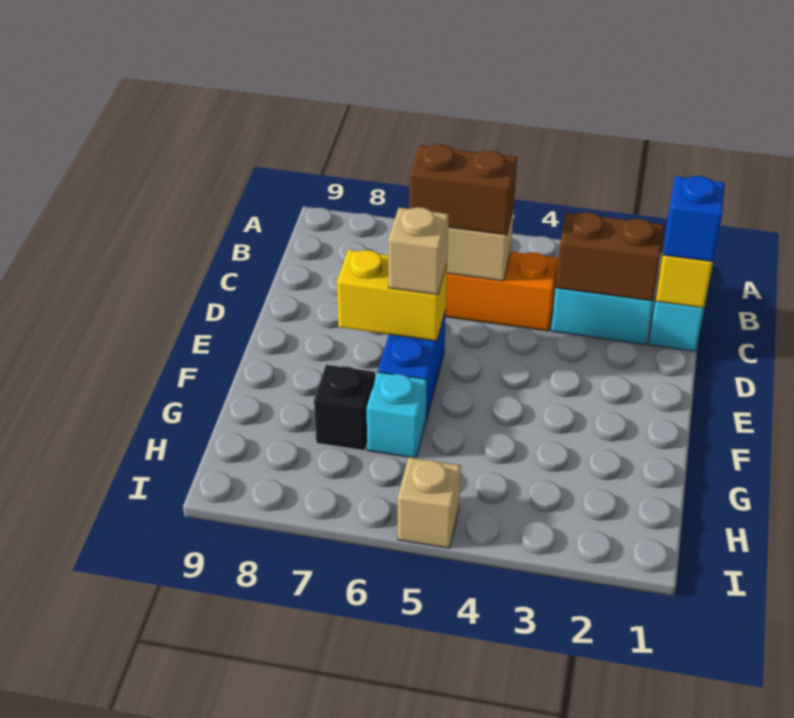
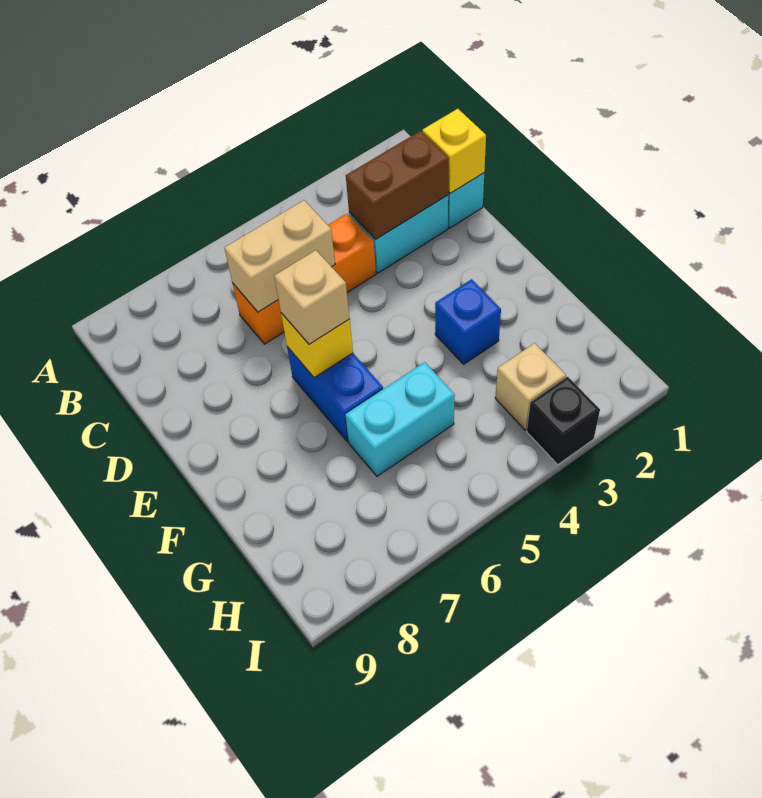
blue brick C1 level 3 -> blue brick F3 level 1
brown brick C5:C6 level 3 -> none
yellow brick E6:E7 level 2 -> yellow brick E6 level 2
cyan brick G6 level 1 -> cyan brick G5:G6 level 1
black brick G7 level 1 -> black brick I3 level 1
tan brick I5 level 1 -> tan brick H3 level 1

